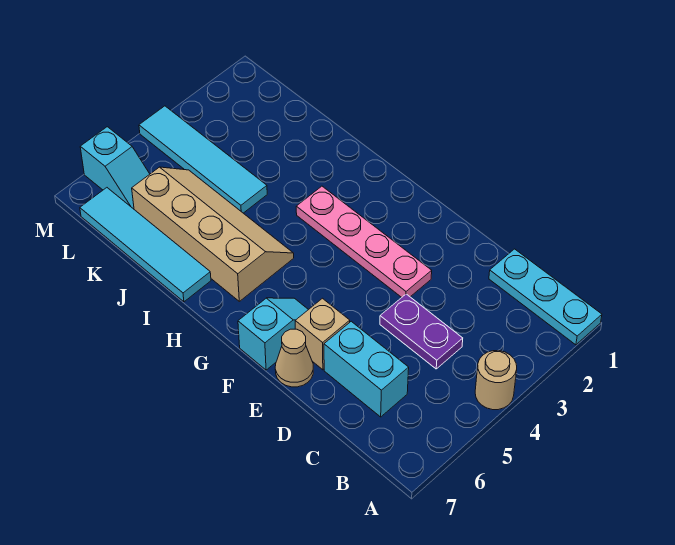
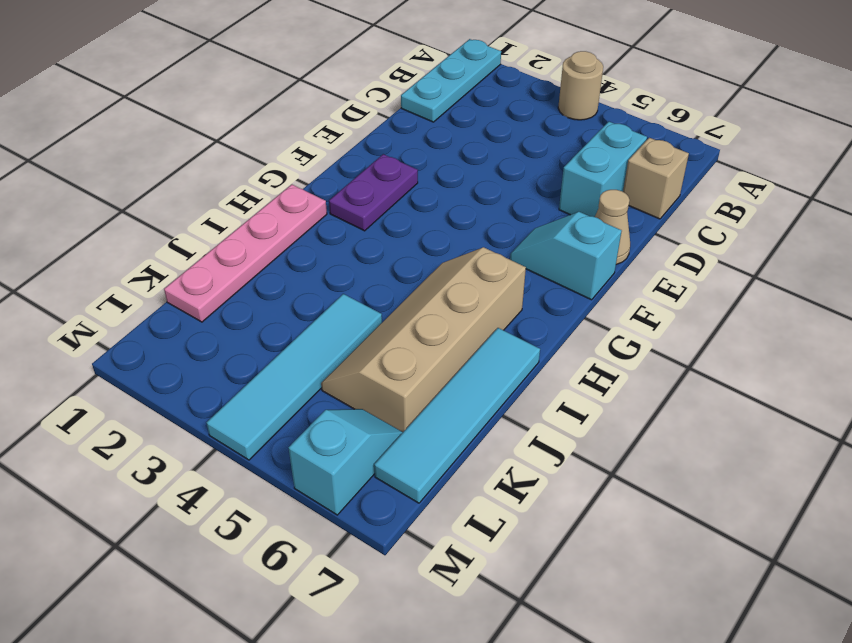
purple plate C4:D4 level 1 -> purple plate F2:G2 level 1
pink plate E3:H3 level 1 -> pink plate H1:K1 level 1
tan brick E6 level 1 -> tan brick C7 level 1

